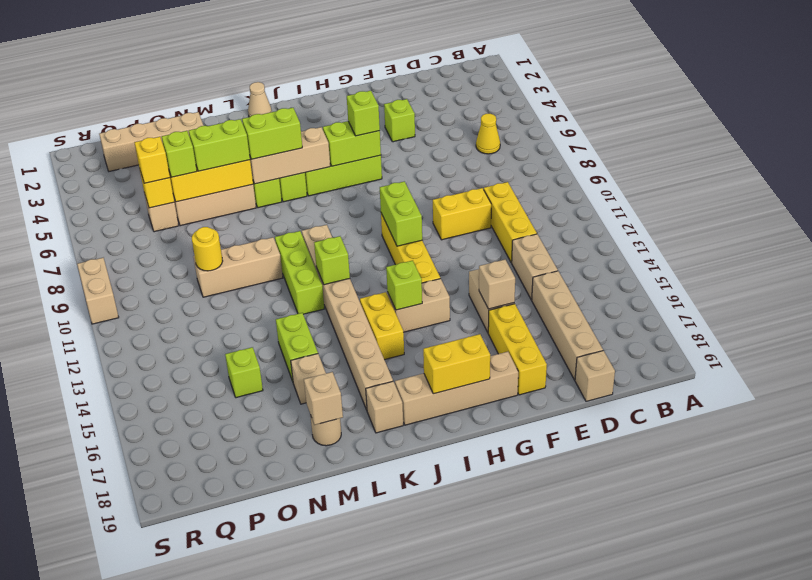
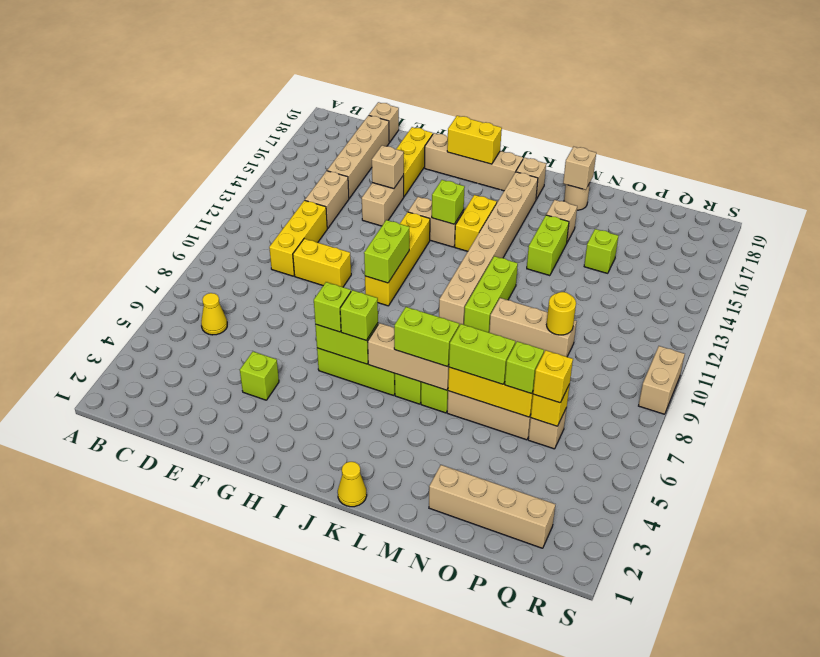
tan cone K1 level 1 -> yellow cone K1 level 1
lime brick K12 level 2 -> lime brick I6 level 3

